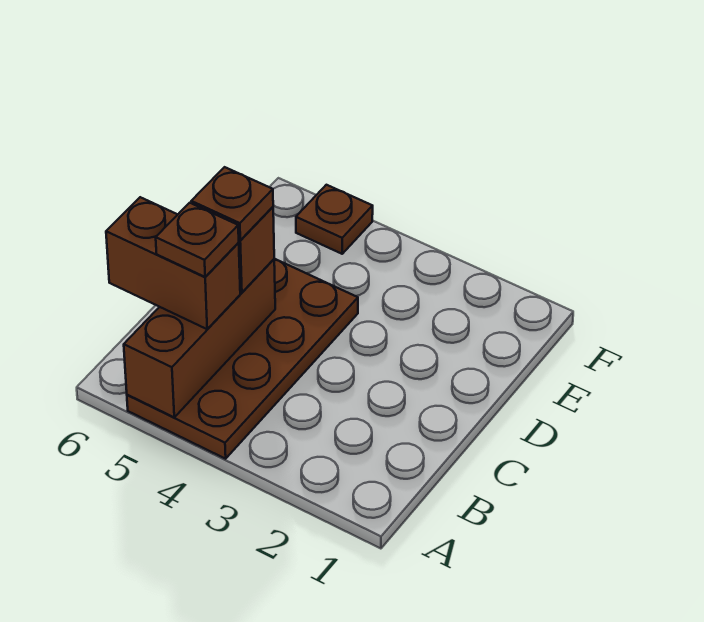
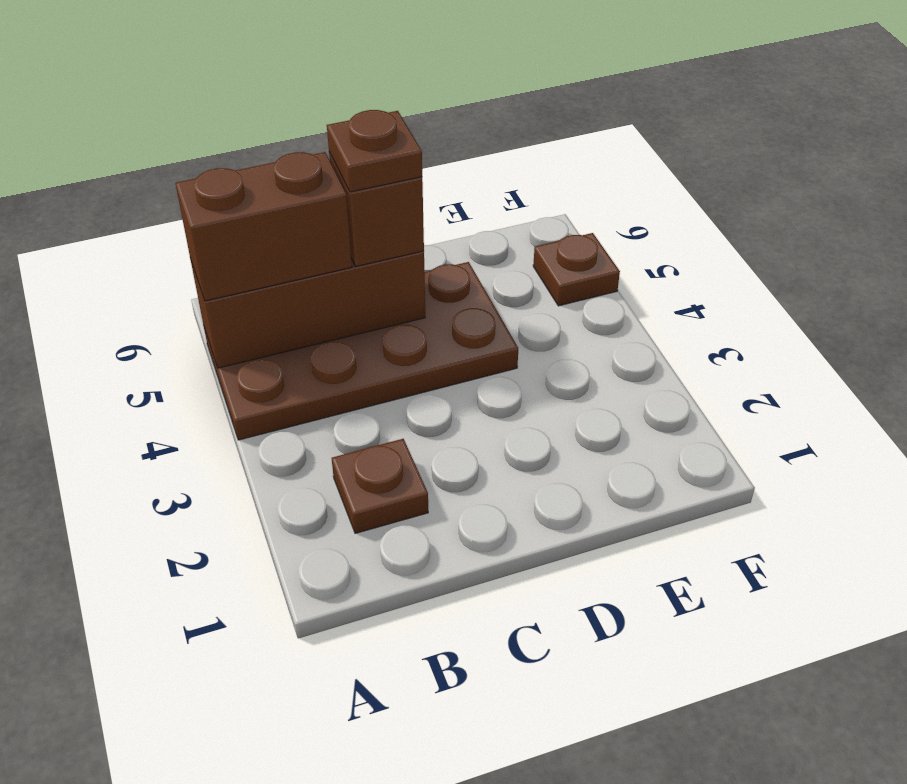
brown brick B5:B6 level 3 -> brown brick A5:B5 level 3
brown plate B5 level 4 -> brown plate B2 level 1

